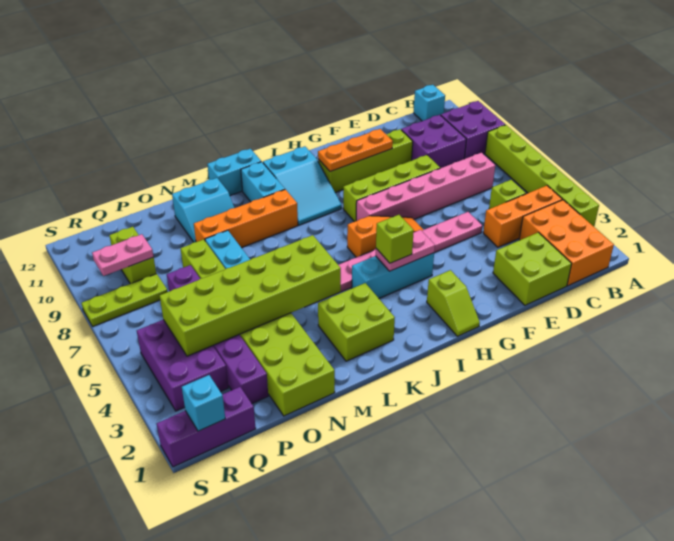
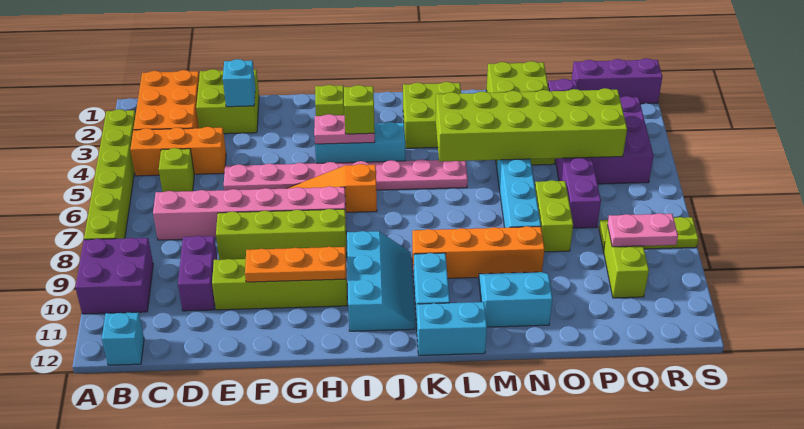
purple brick C9:D10 level 1 -> purple brick D9:D10 level 1
cyan slope I9:J11 level 1 top 11 -> cyan slope I9:J11 level 1 top I
cyan brick R1 level 2 -> cyan brick E2 level 2

